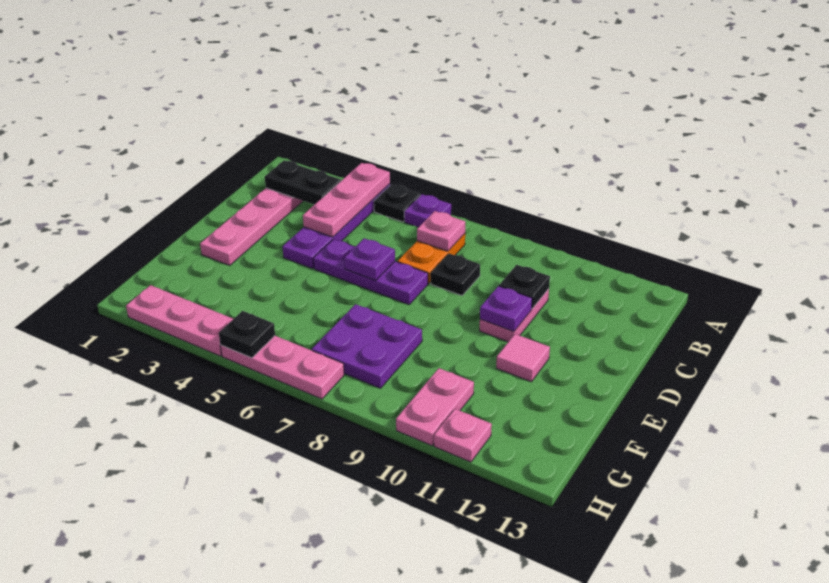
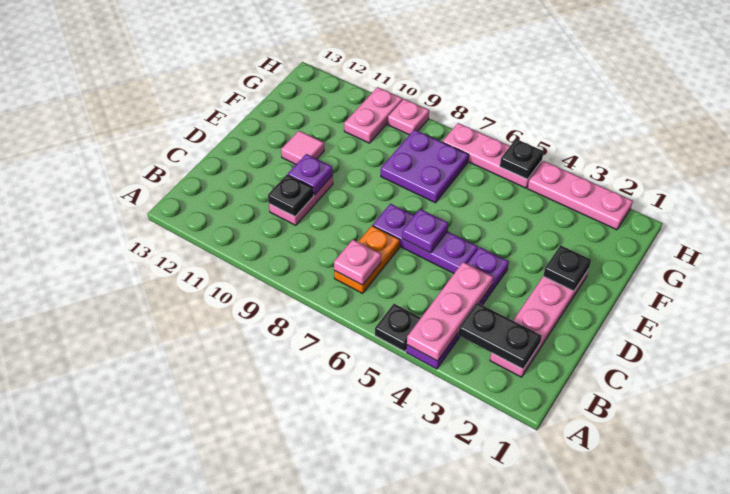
purple plate A6 level 1 -> none
black plate C8 level 1 -> black plate E2 level 2
pink plate H11 level 1 -> pink plate H9 level 1

